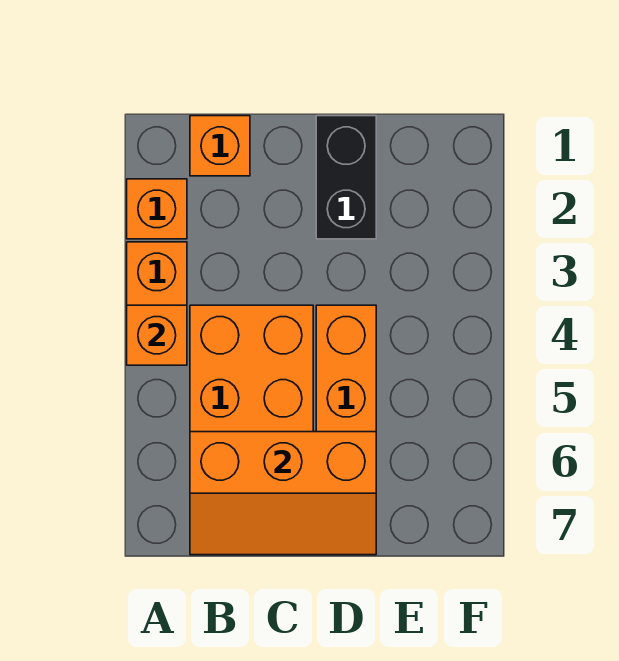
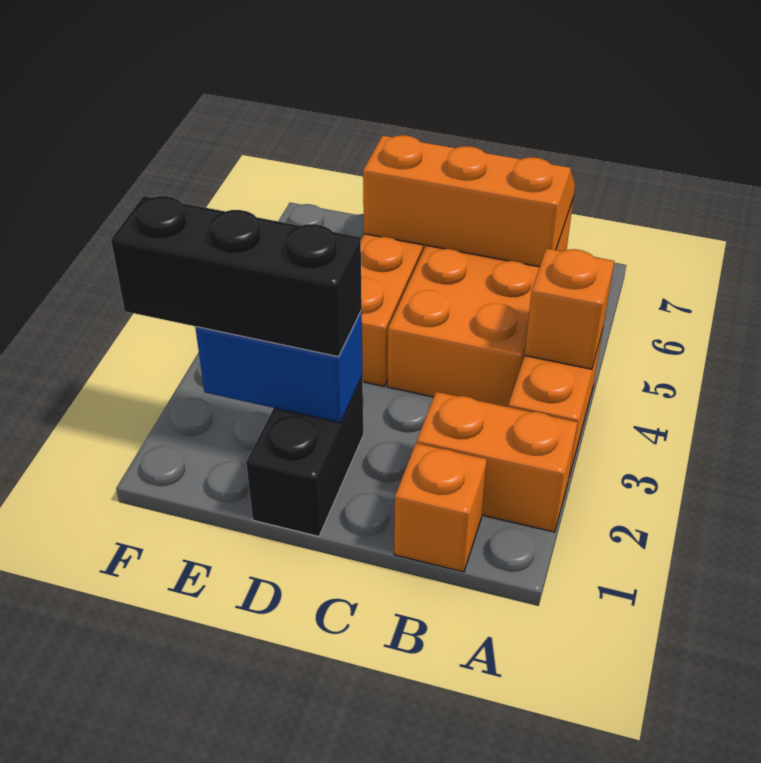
orange brick A2 level 1 -> orange brick A2:B2 level 1
none -> blue brick D2:E2 level 2
none -> black brick D2:F2 level 3

